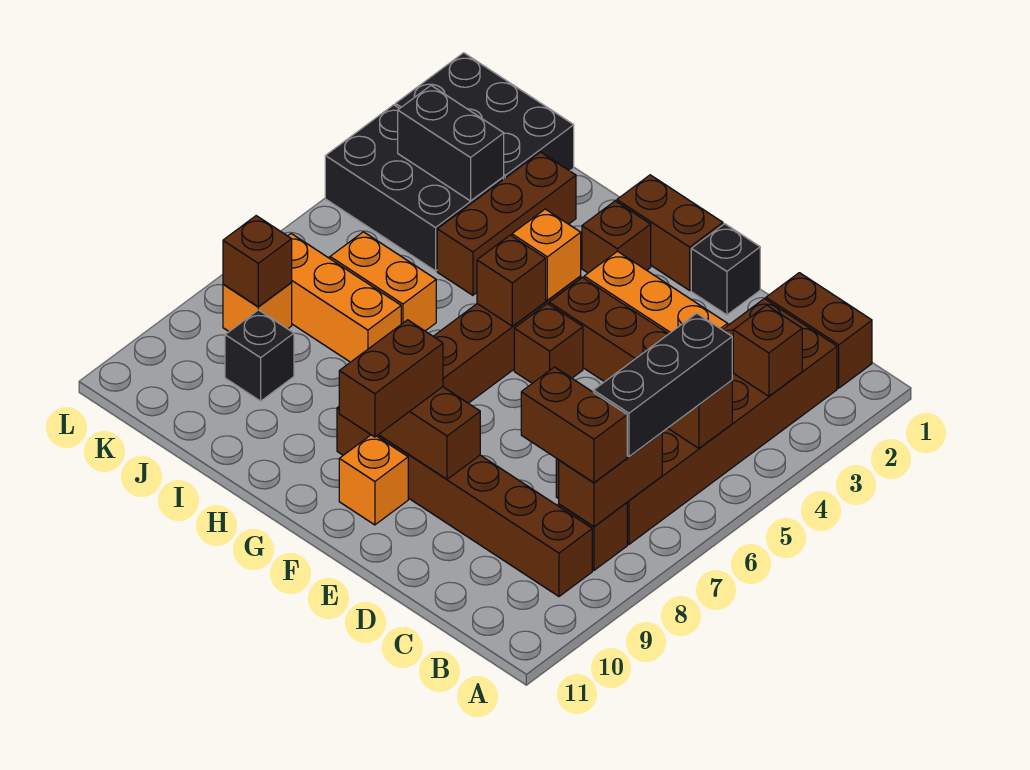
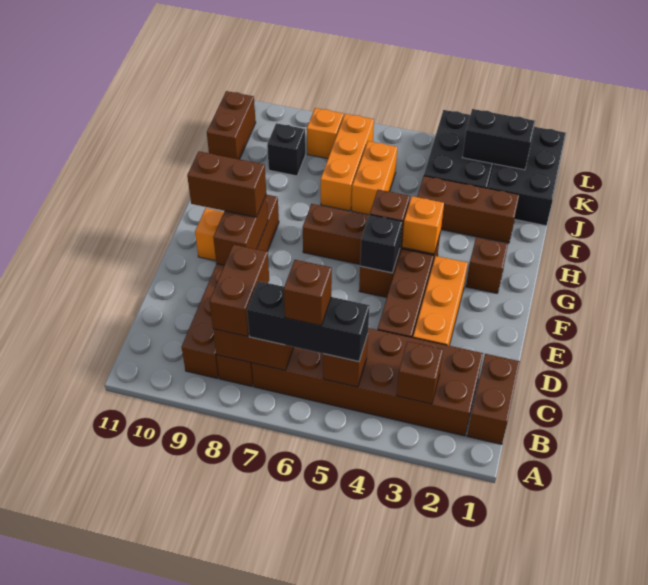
black brick E1 level 1 -> black brick F5 level 2
brown brick F1:G1 level 1 -> brown brick J11:K11 level 1
black brick J3:K3 level 2 -> black brick K2:K3 level 2
brown brick K8 level 2 -> brown brick B6 level 4

